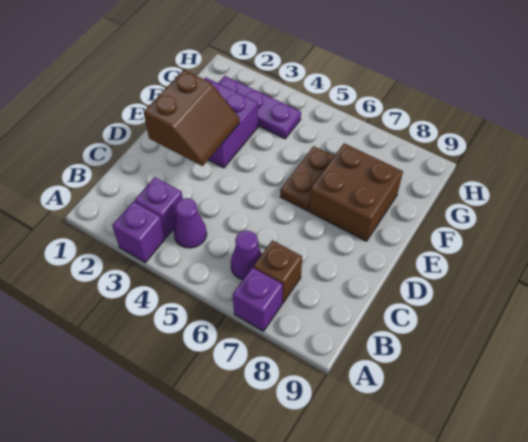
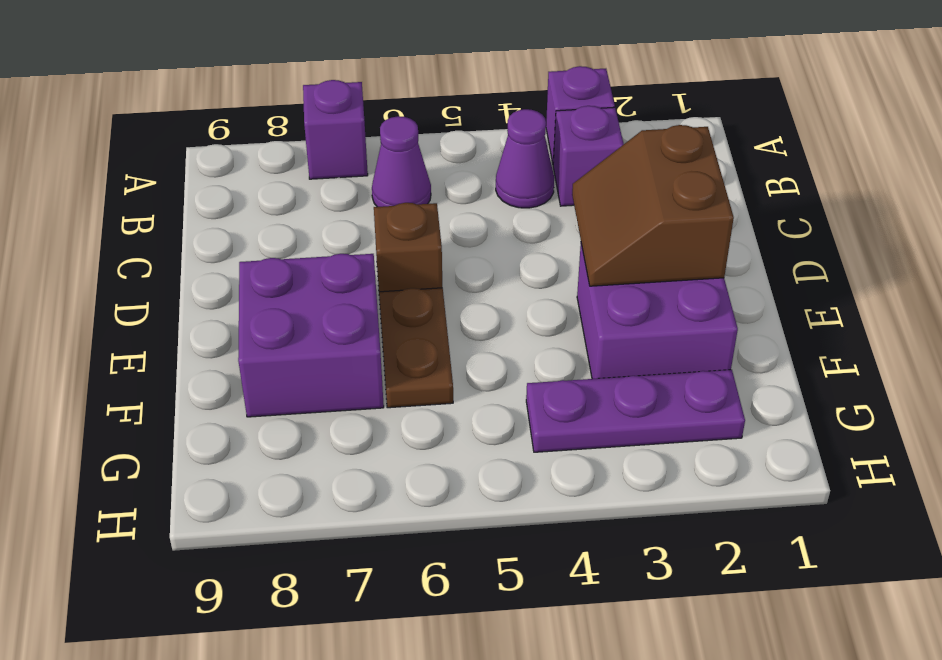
brown brick B7 level 1 -> brown brick D6 level 1
brown brick E7:F8 level 1 -> purple brick E7:F8 level 1

